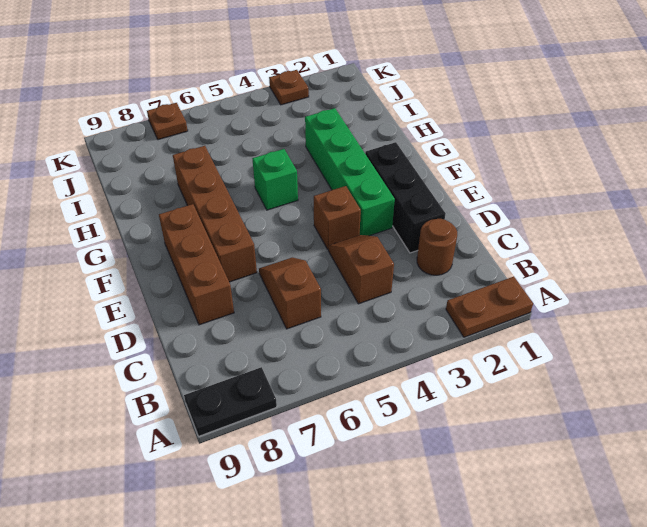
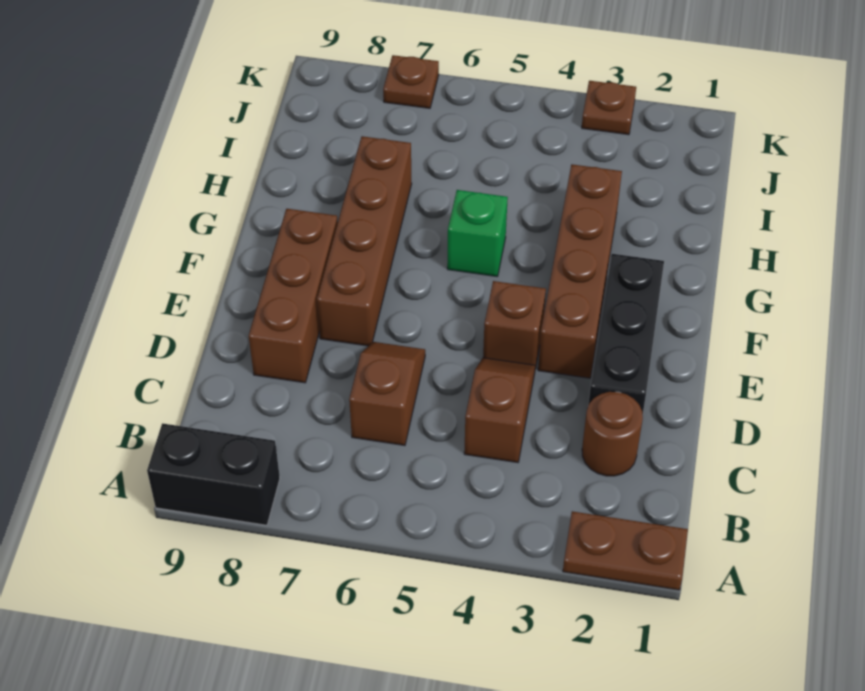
black plate A8:A9 level 1 -> black brick A8:A9 level 1
green brick E3:H3 level 1 -> brown brick E3:H3 level 1

